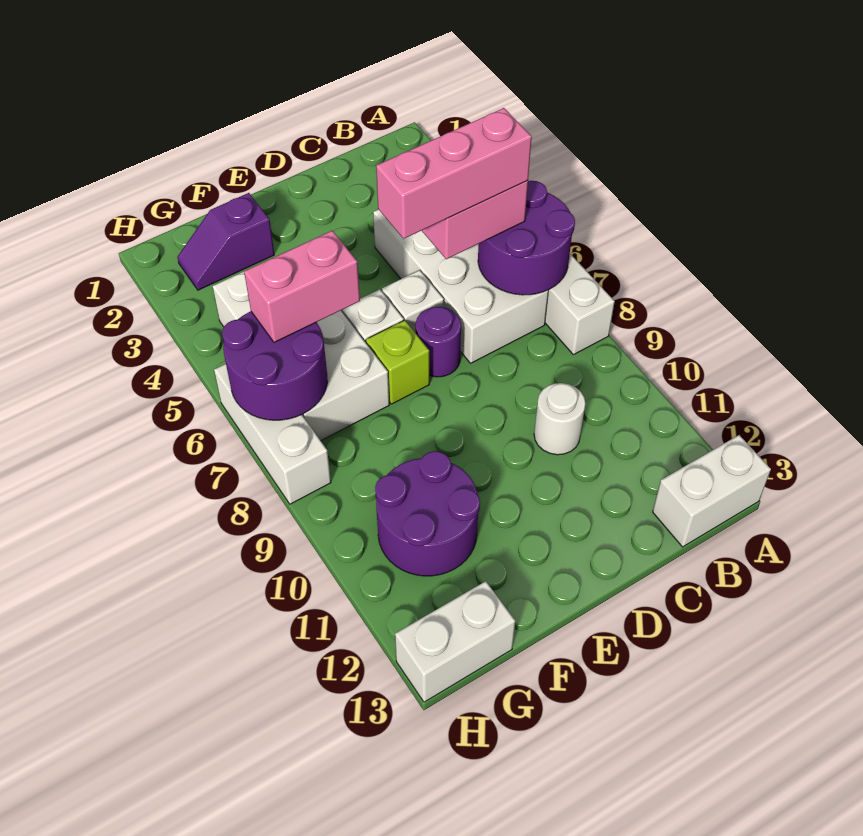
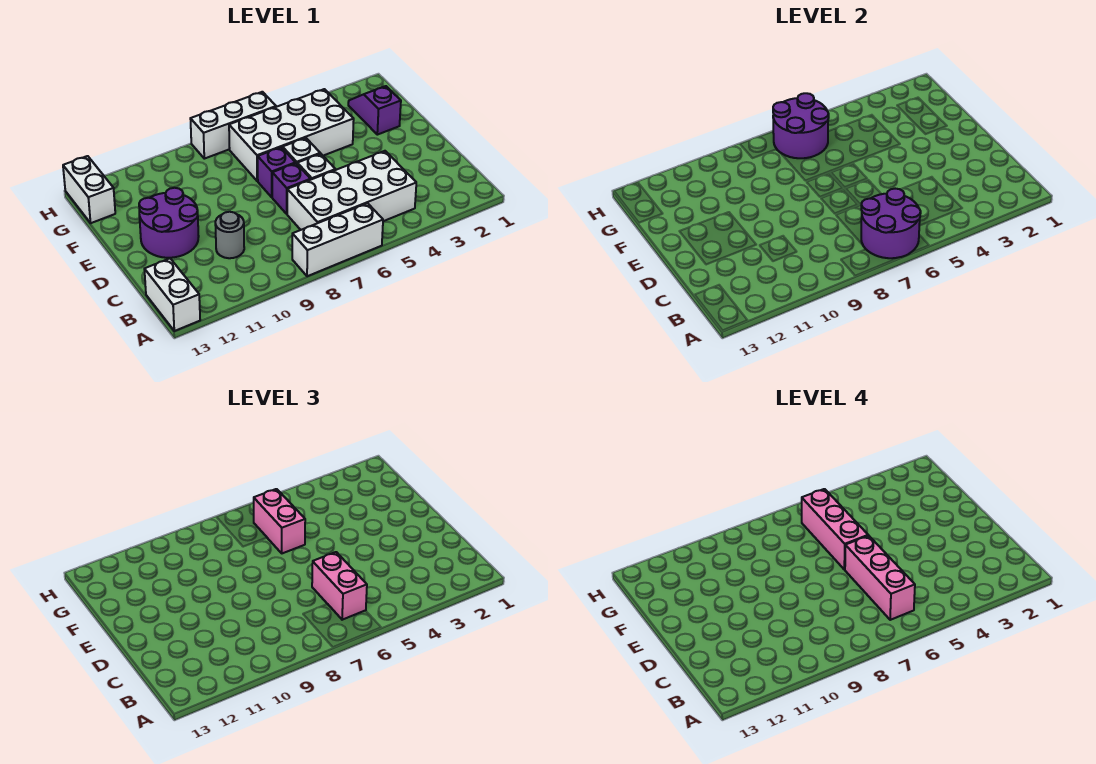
white round brick C10 level 1 -> grey round brick C10 level 1
purple round brick D7 level 1 -> purple brick D7 level 1
none -> pink brick E6:G6 level 4
lime brick E7 level 1 -> purple brick E7 level 1
purple round brick F10:G11 level 1 -> purple round brick D11:E12 level 1

